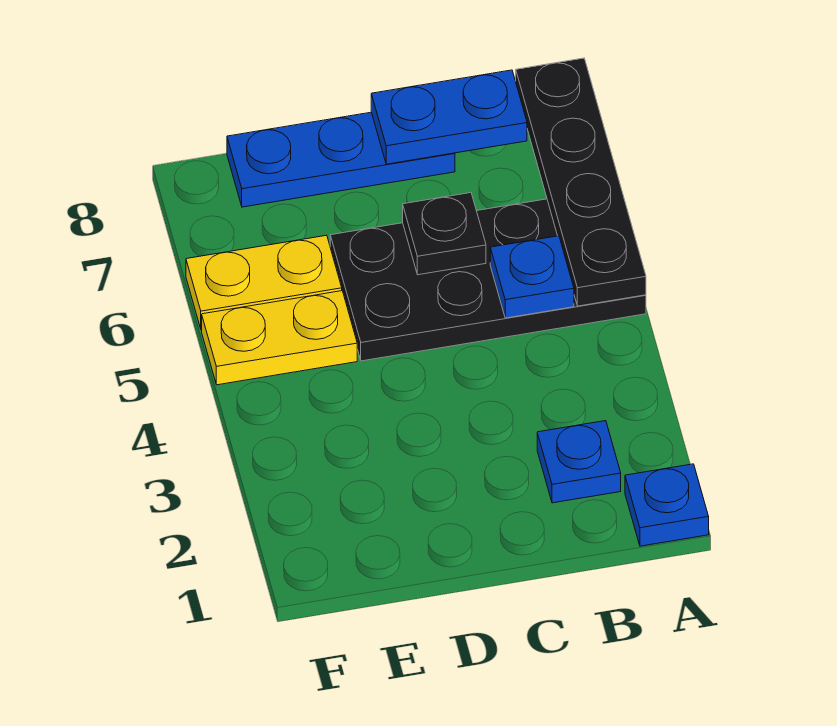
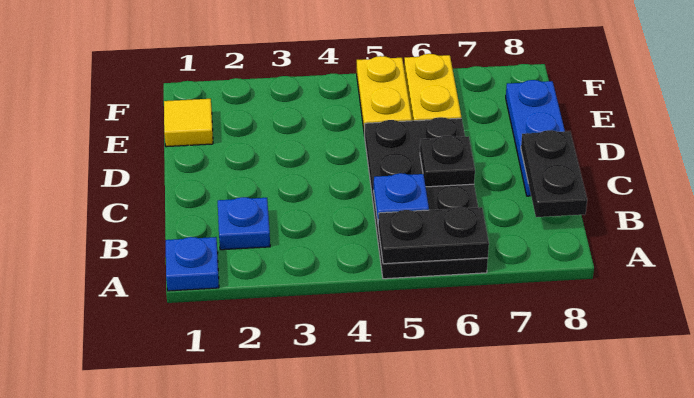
black plate A5:A8 level 2 -> black plate A5:A6 level 2
blue plate B8:C8 level 2 -> black plate B8:C8 level 2
none -> yellow tile E1 level 1

